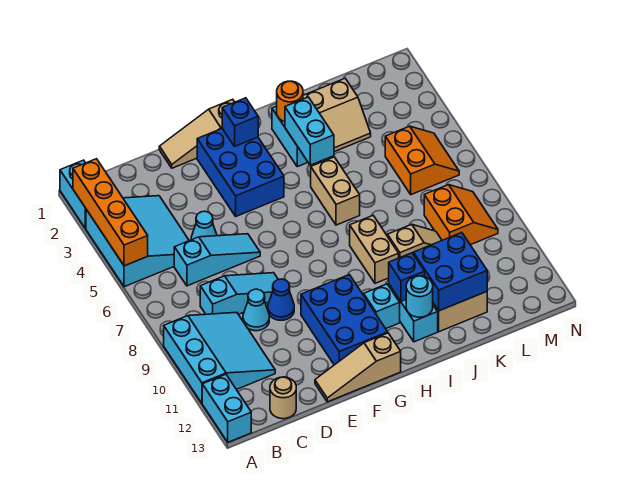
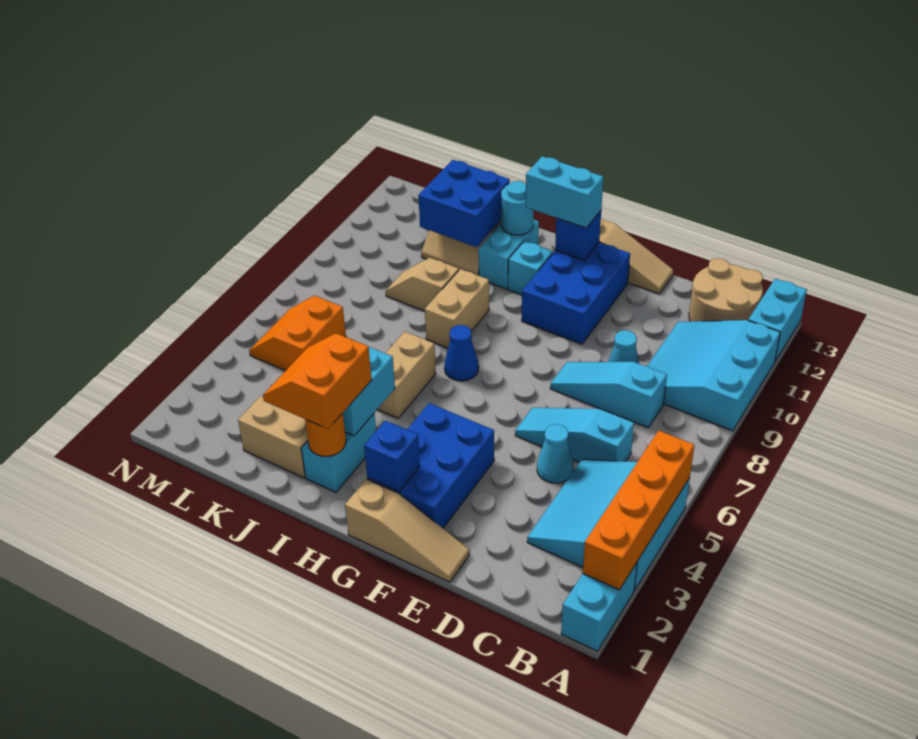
tan round brick C13 level 1 -> tan round brick B12:C13 level 1
blue cone E9 level 1 -> blue cone H7 level 1
none -> cyan brick G12:H12 level 3
blue brick I11 level 2 -> blue brick G12 level 2
orange slope L8:M9 level 1 top L -> orange slope I2:J3 level 3 top I

